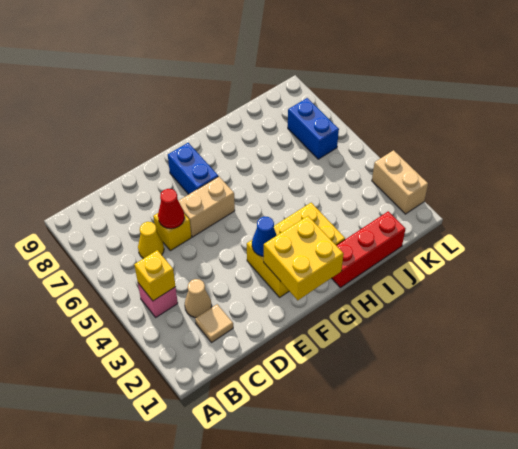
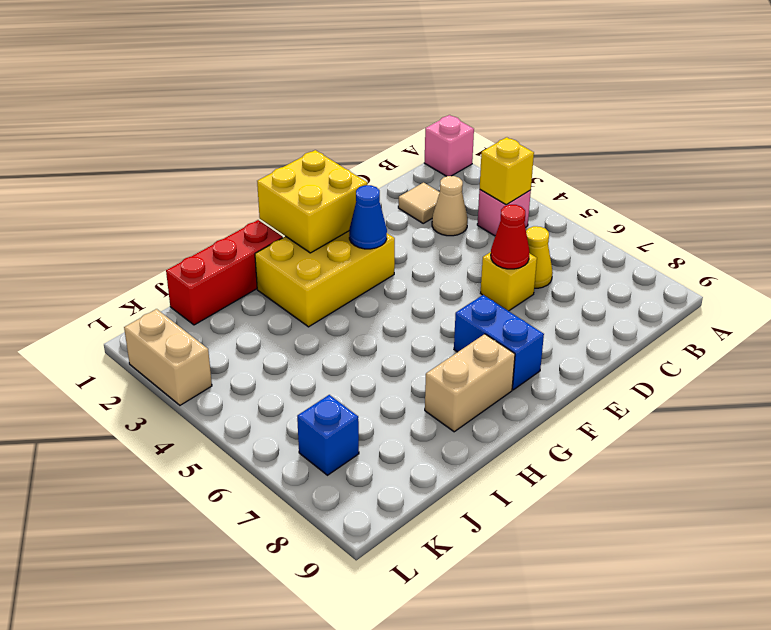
none -> pink brick A1 level 1
tan brick E6:F6 level 1 -> tan brick G8:H8 level 1
blue brick K6:K7 level 1 -> blue brick K7 level 1

